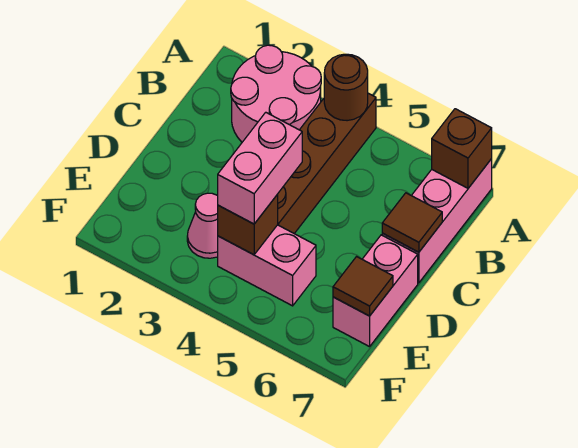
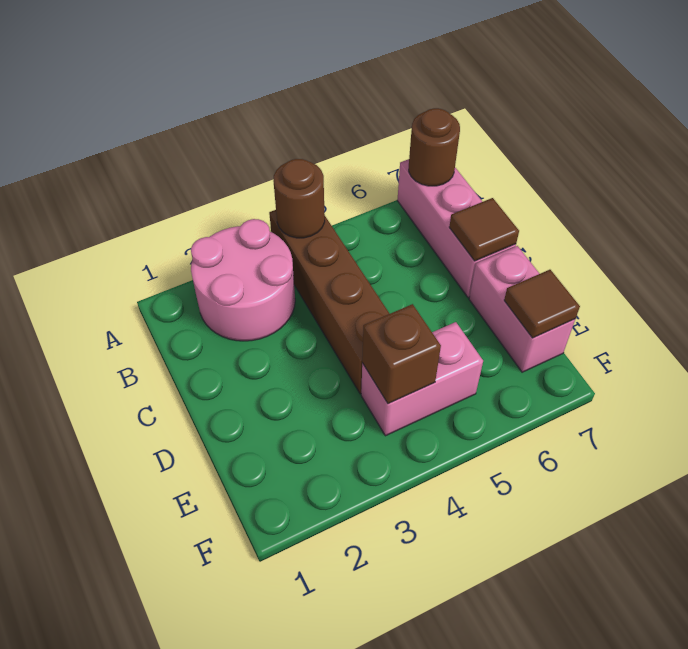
brown brick A7 level 2 -> brown round brick A7 level 2
pink brick D4:E4 level 3 -> none
pink cone E3 level 1 -> none

